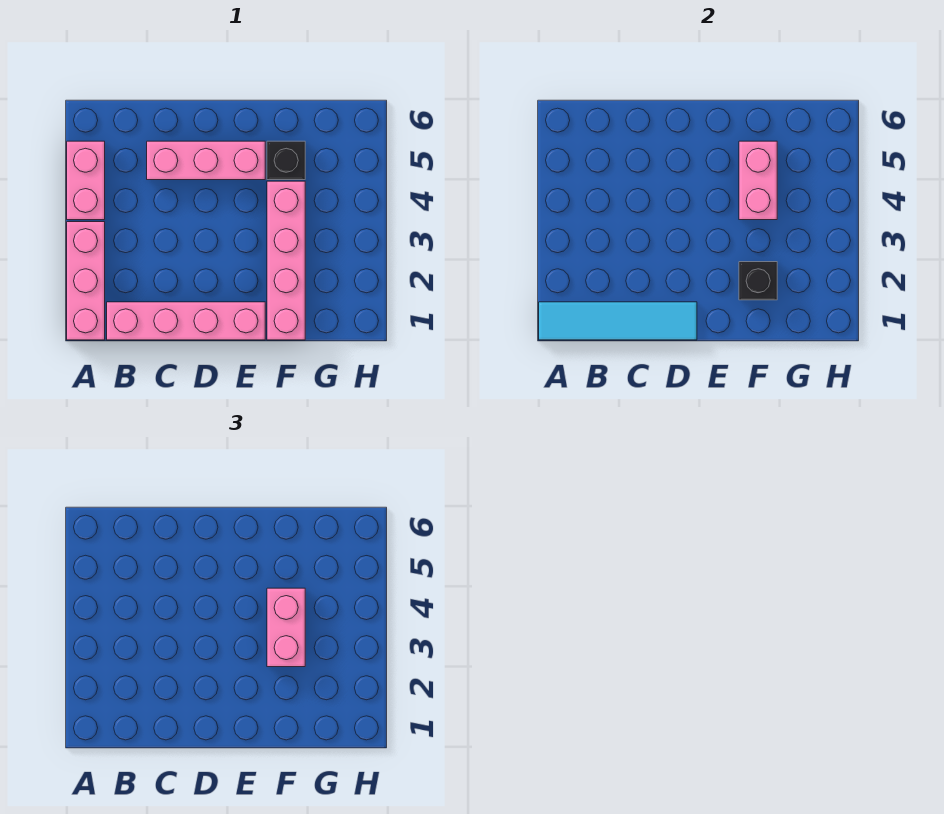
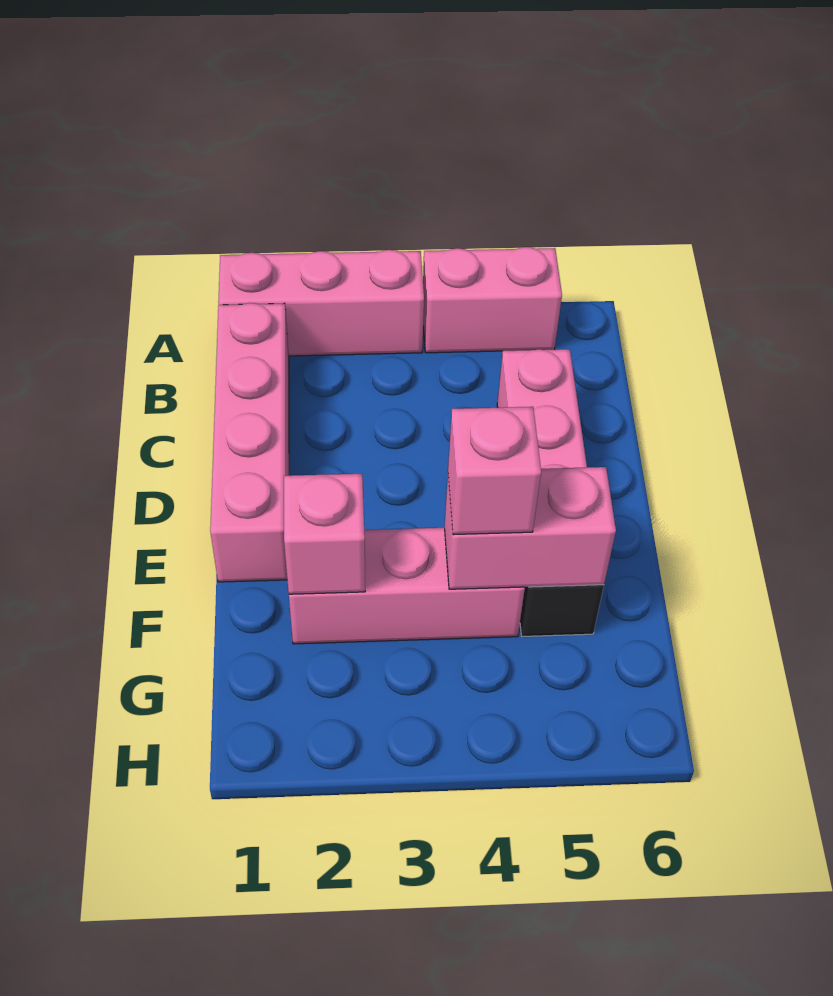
cyan tile A1:D1 level 2 -> none
pink brick F1:F4 level 1 -> pink brick F2:F4 level 1
black brick F2 level 2 -> pink brick F2 level 2
pink brick F3:F4 level 3 -> pink brick F4 level 3

